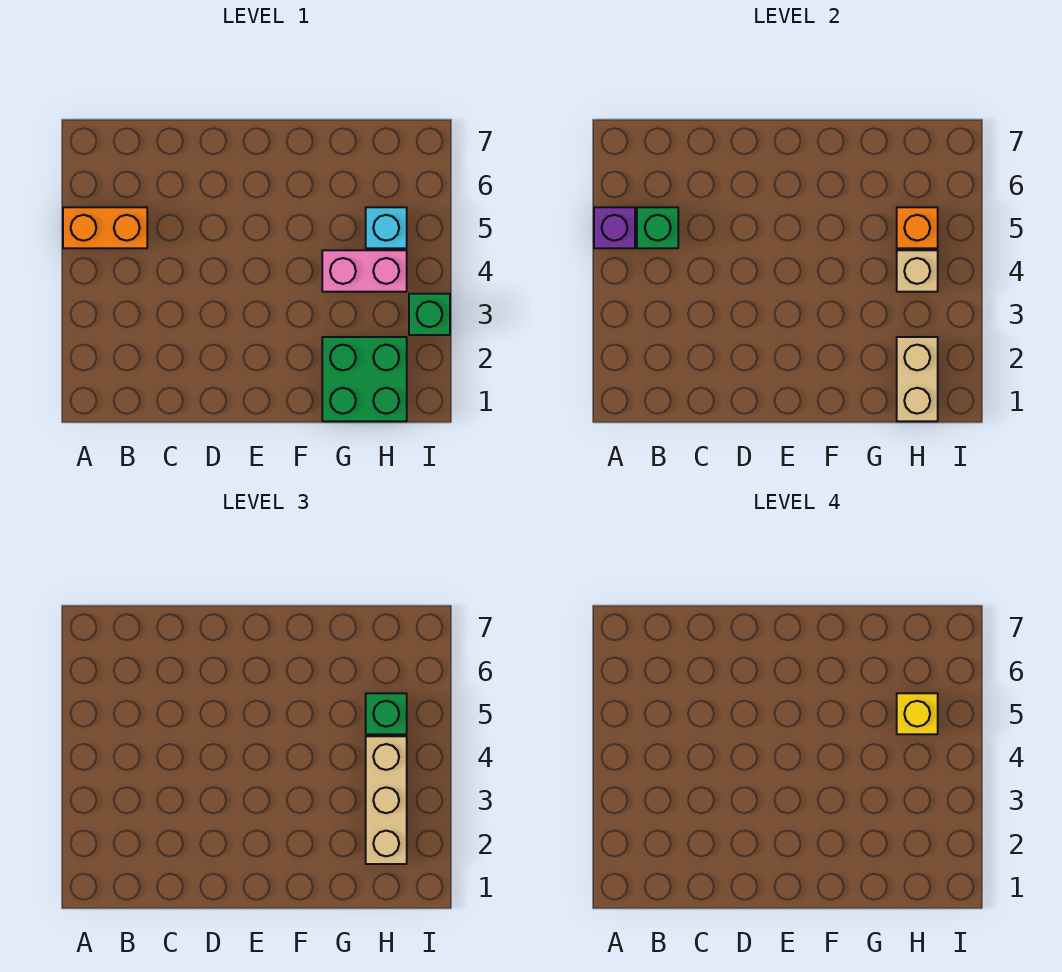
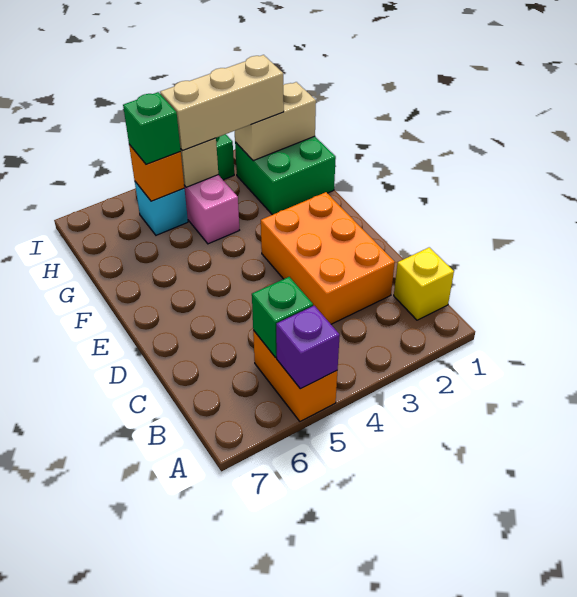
none -> orange brick C2:E3 level 1
yellow brick H5 level 4 -> yellow brick B1 level 1

